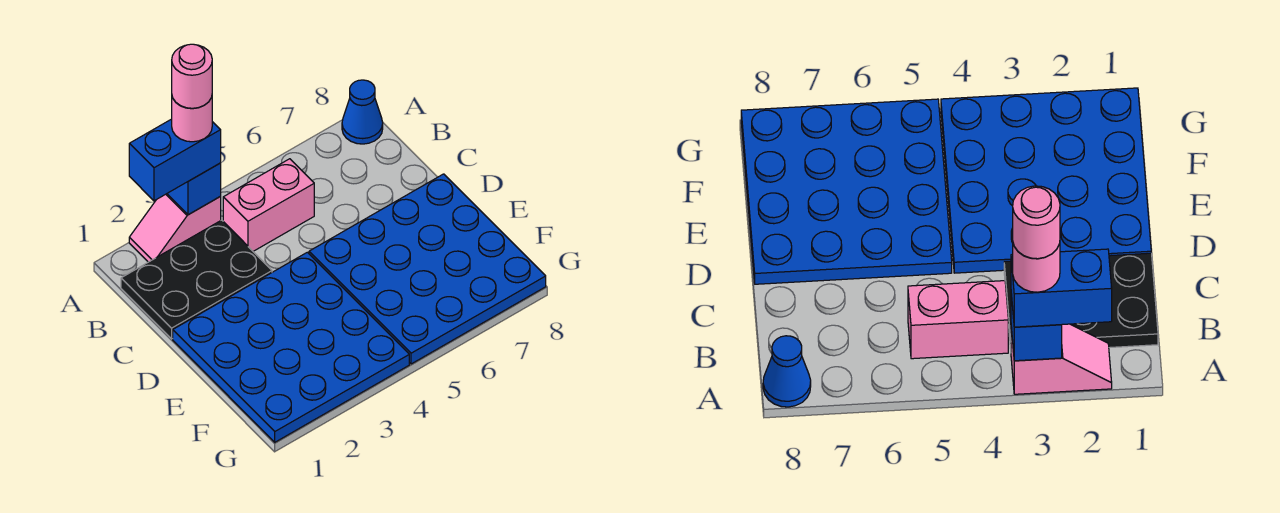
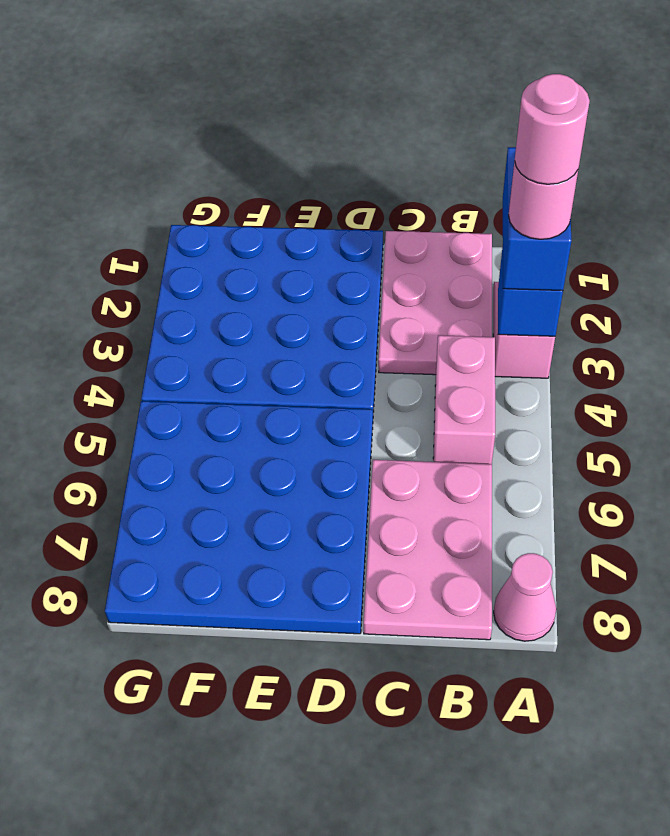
blue cone A8 level 1 -> pink cone A8 level 1
black plate B1:C3 level 1 -> pink plate B1:C3 level 1
none -> pink plate B6:C8 level 1

